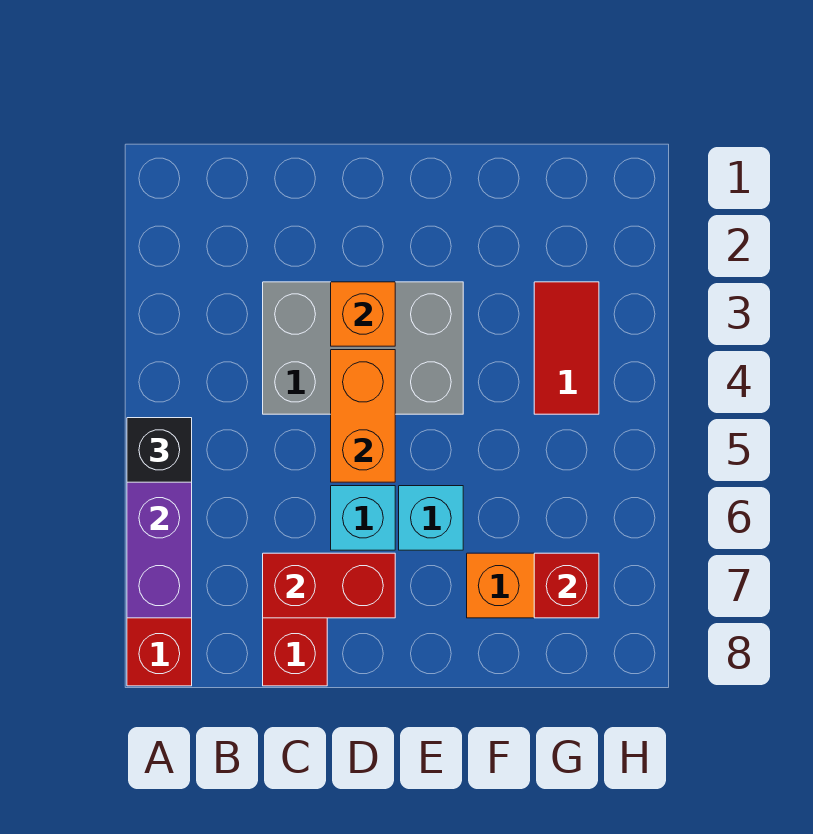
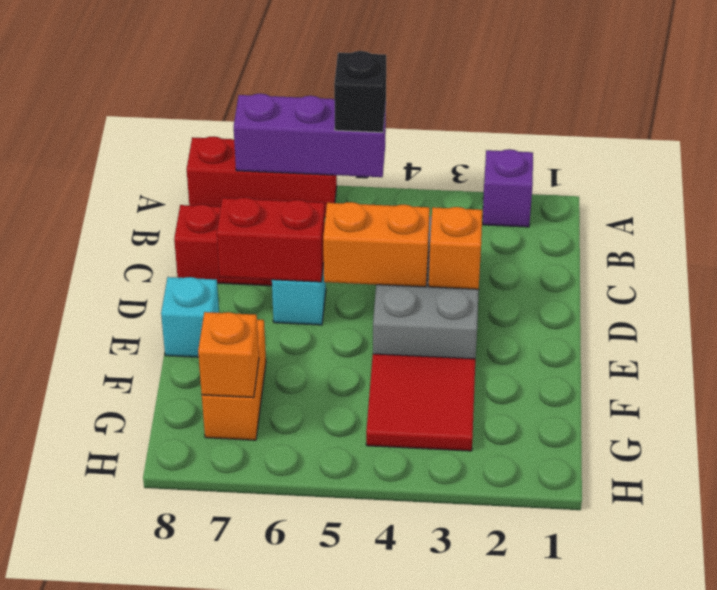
none -> purple brick A2 level 1
red brick C7:D7 level 2 -> red brick D6:D7 level 2
cyan brick E6 level 1 -> cyan brick E8 level 1
red tile G3:G4 level 1 -> red tile F3:G4 level 1
red brick G7 level 2 -> orange brick G7 level 2

